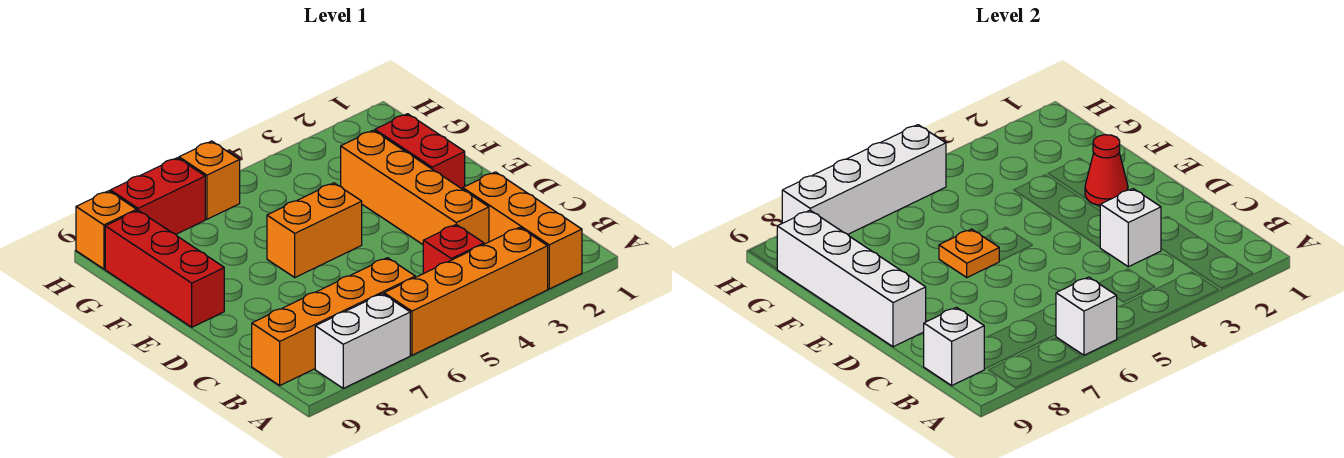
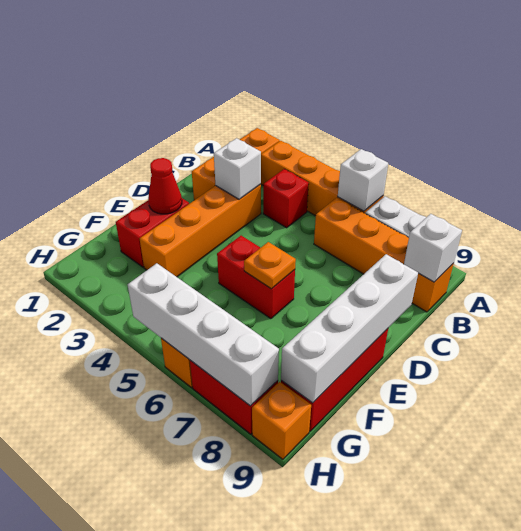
orange brick E5:E6 level 1 -> red brick E5:E6 level 1

